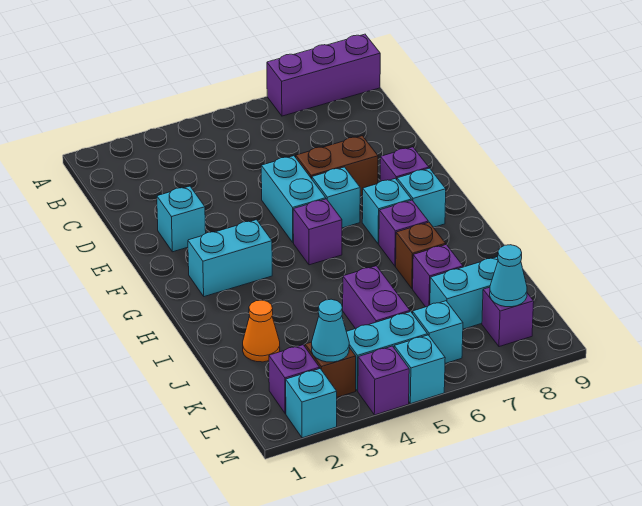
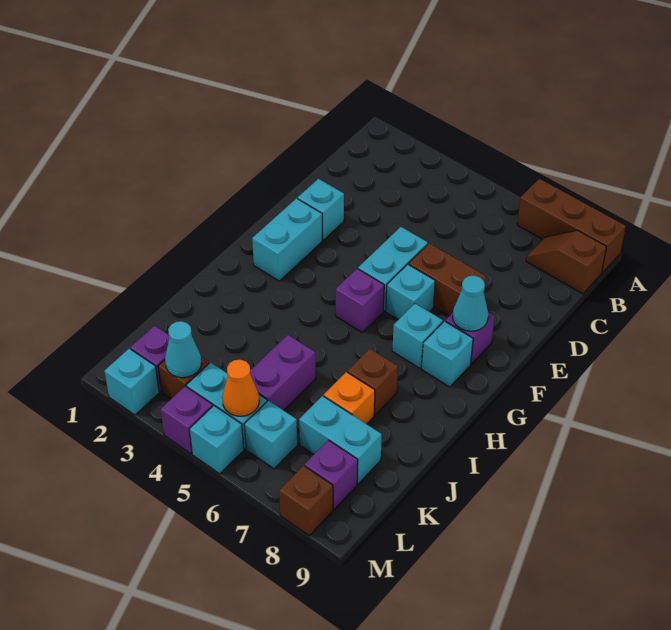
purple brick A7:A9 level 1 -> brown brick A7:A9 level 1
none -> brown slope B8:B9 level 1 top 9
cyan brick G2:G3 level 1 -> cyan brick F2:G2 level 1
purple brick H7 level 1 -> none
orange cone J2 level 1 -> orange cone L5 level 2
purple brick J7 level 1 -> orange brick J7 level 1
cyan cone L8 level 2 -> cyan cone F8 level 2
none -> brown brick M8 level 1

